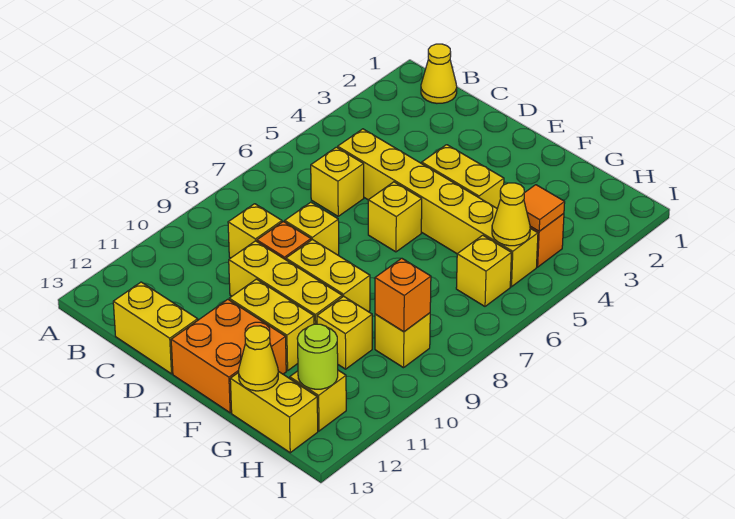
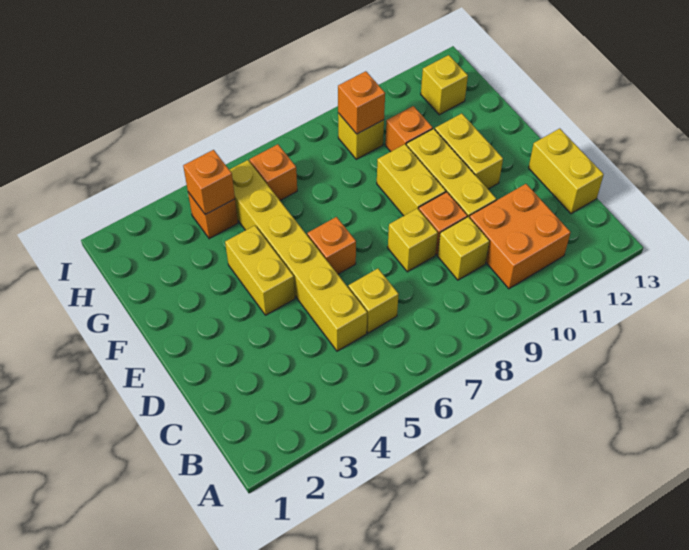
yellow cone B1 level 1 -> none
yellow brick E6 level 1 -> orange brick E6 level 1
orange brick E12:F13 level 1 -> orange brick B10:C11 level 1
yellow brick G10 level 1 -> orange brick G10 level 1
yellow brick G13:H13 level 1 -> none
yellow cone G13 level 2 -> none
orange tile H4 level 2 -> orange brick H4 level 2
yellow cone H5 level 2 -> none
yellow brick H6 level 1 -> orange brick H6 level 1
lime round brick H12 level 2 -> none

